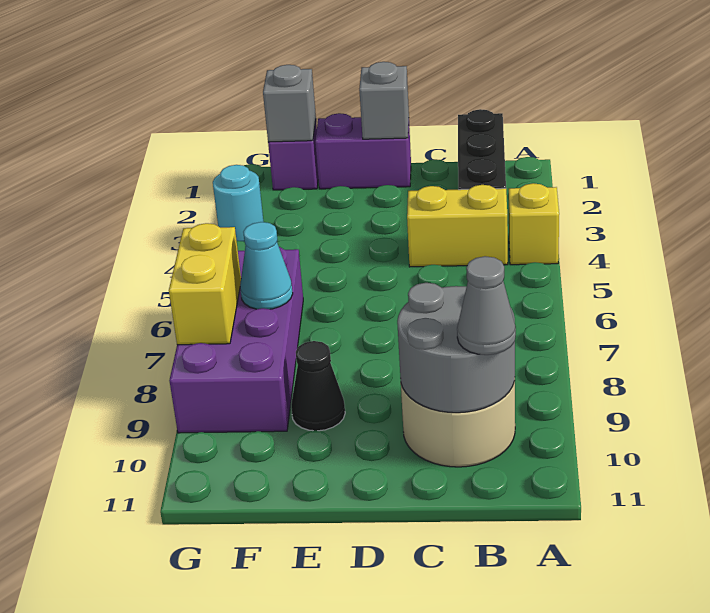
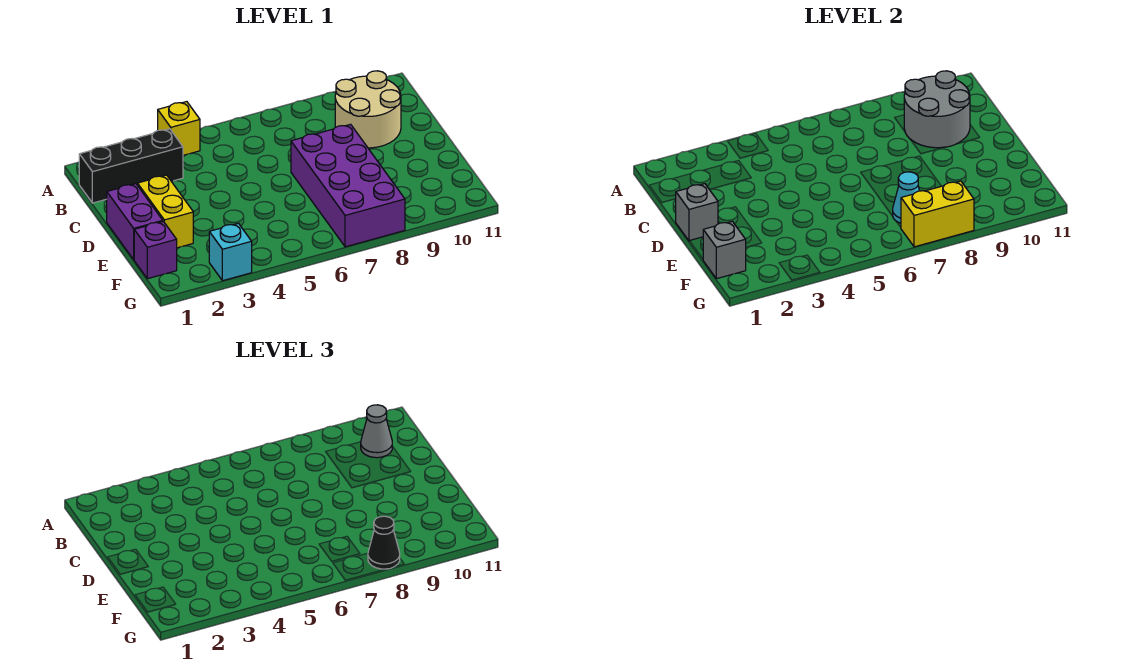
yellow brick B4:C4 level 1 -> yellow brick D2:E2 level 1
black cone E9 level 1 -> black cone G8 level 3
purple brick F6:G9 level 1 -> purple brick D7:G8 level 1
cyan round brick G3 level 1 -> cyan brick G3 level 1

